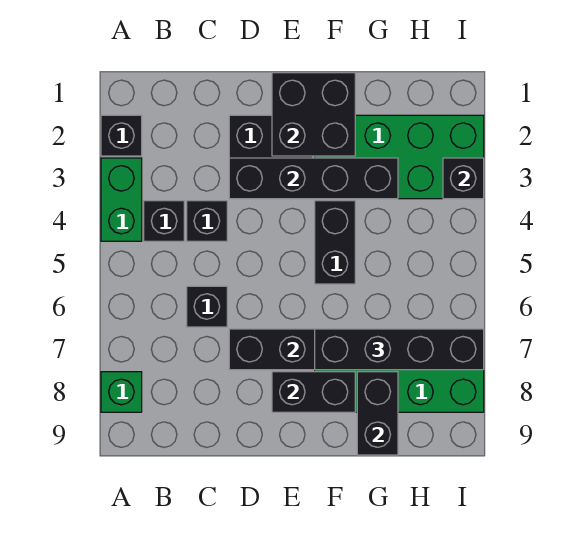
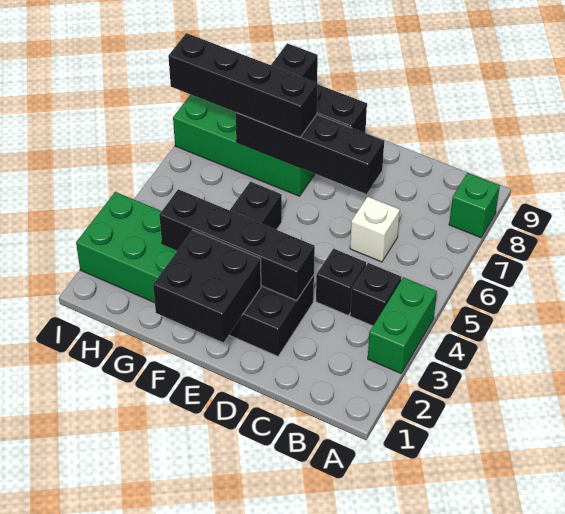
black brick A2 level 1 -> none
black brick C6 level 1 -> white brick C6 level 1
black brick I3 level 2 -> none

